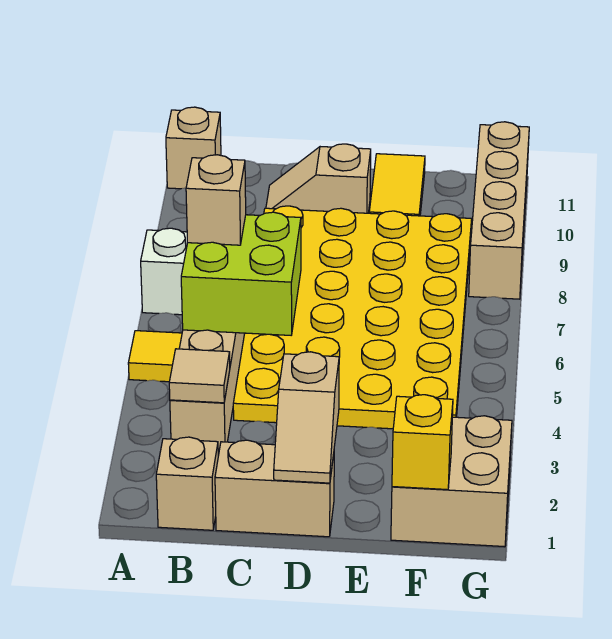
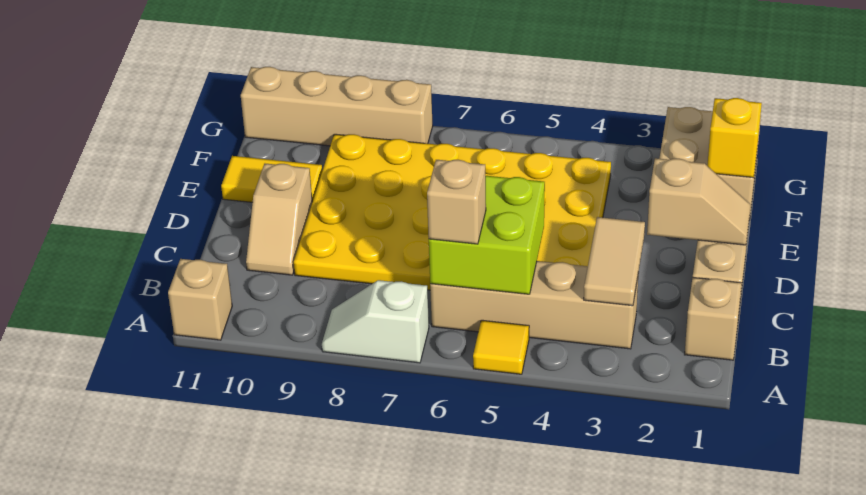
tan tile B3 level 2 -> tan tile B3:C3 level 2

